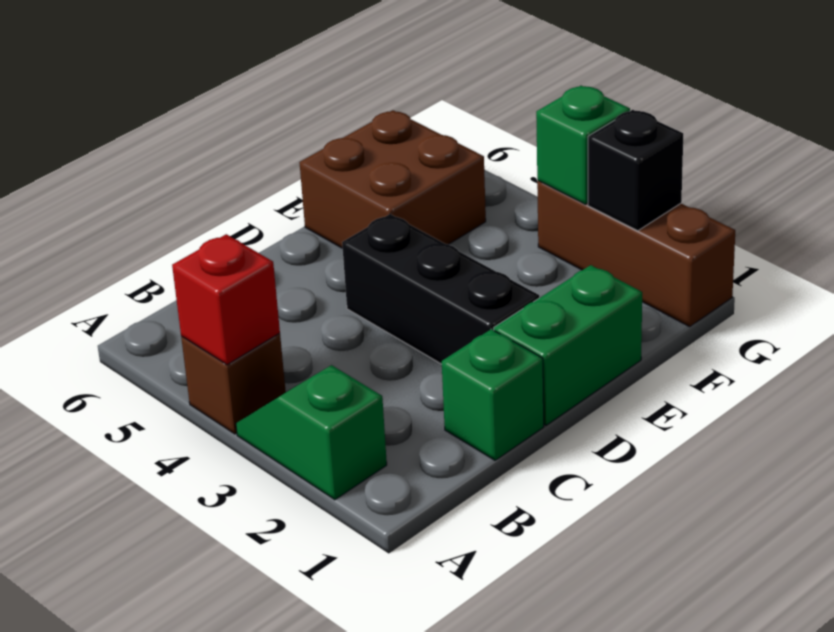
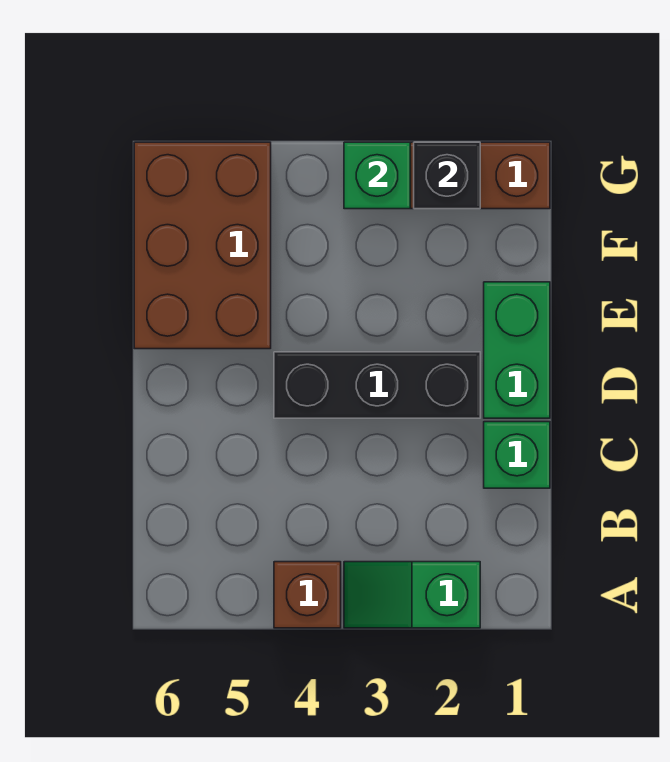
red brick A4 level 2 -> none
brown brick E5:F6 level 1 -> brown brick E5:G6 level 1

